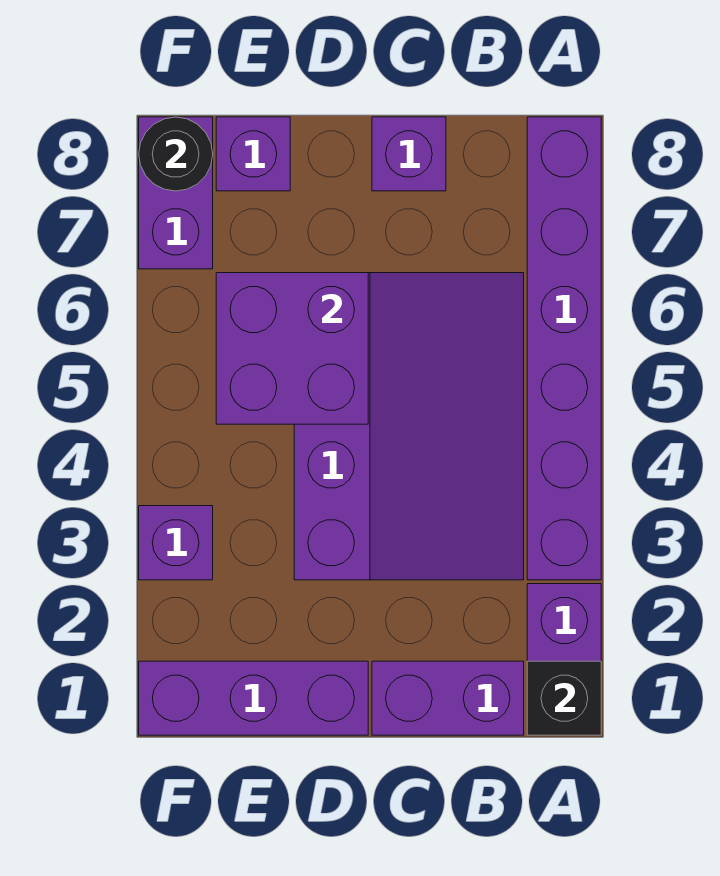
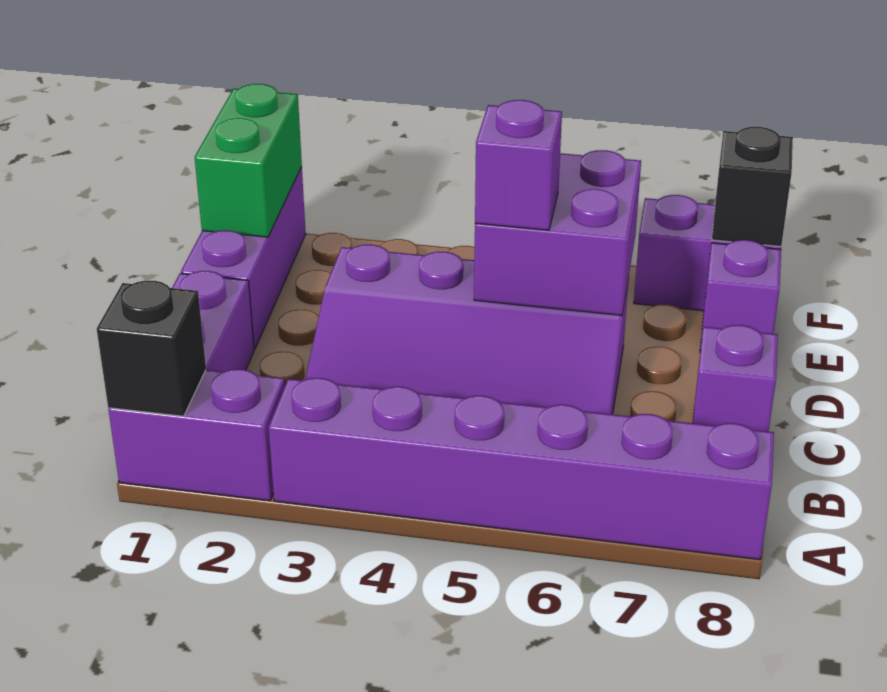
none -> green brick E1:F1 level 2
purple brick F3 level 1 -> purple brick D5 level 3
black round brick F8 level 2 -> black brick F8 level 2

